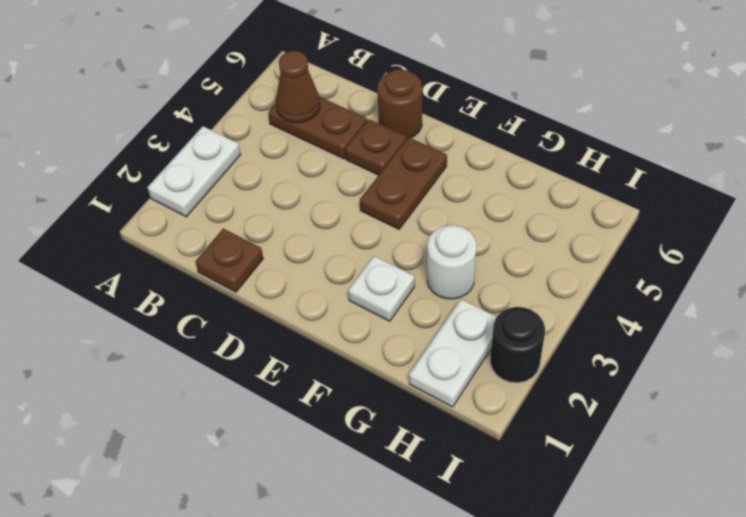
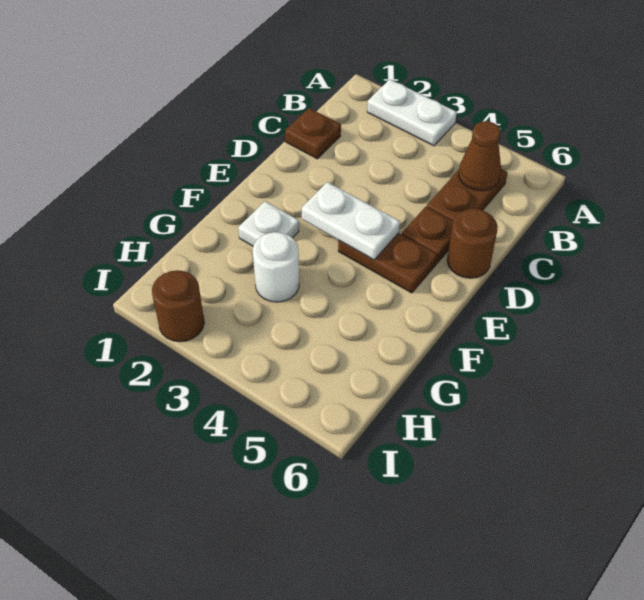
white plate H1:H2 level 1 -> white plate E3:E4 level 2
black round brick I2 level 1 -> brown round brick I2 level 1

